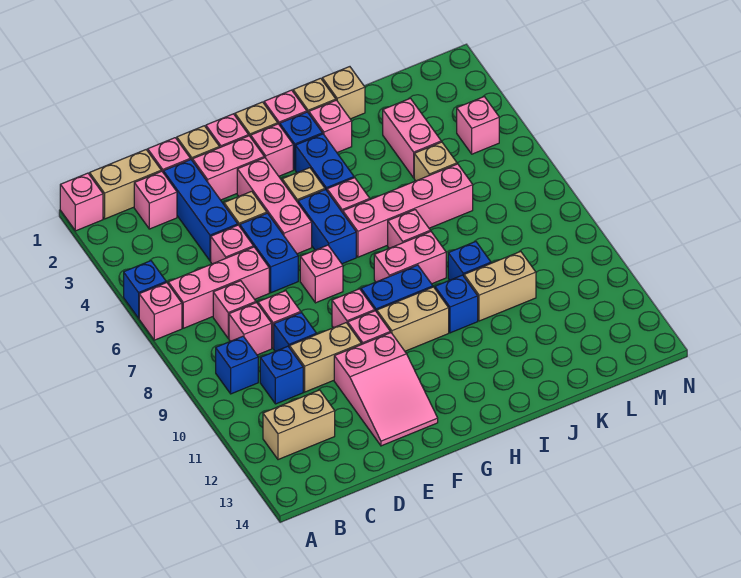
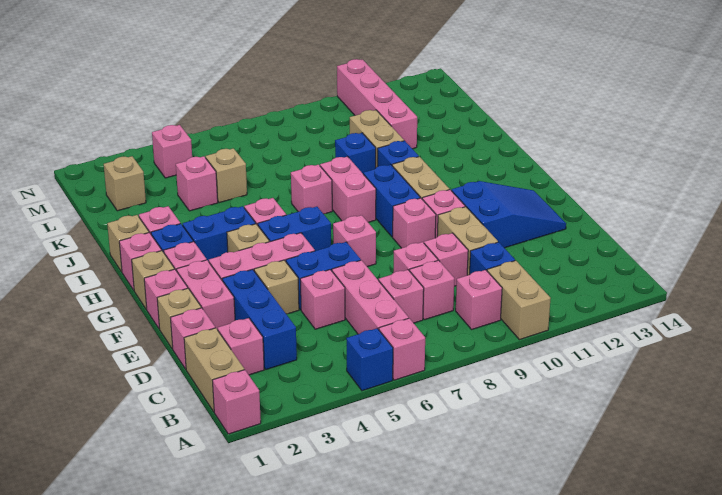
blue brick B9 level 1 -> pink brick B9 level 1
tan brick B12:C12 level 1 -> tan brick A10:B10 level 1
blue brick D2:D4 level 1 -> blue brick C3:E3 level 1
blue brick D9 level 1 -> pink brick D9 level 1
pink slope E11:F13 level 1 top 11 -> blue slope E11:F13 level 1 top 11
pink brick H6:K6 level 1 -> pink brick K11:N11 level 1
tan brick J1 level 1 -> tan brick L2 level 1
pink brick K3:K4 level 1 -> pink brick K4 level 1

